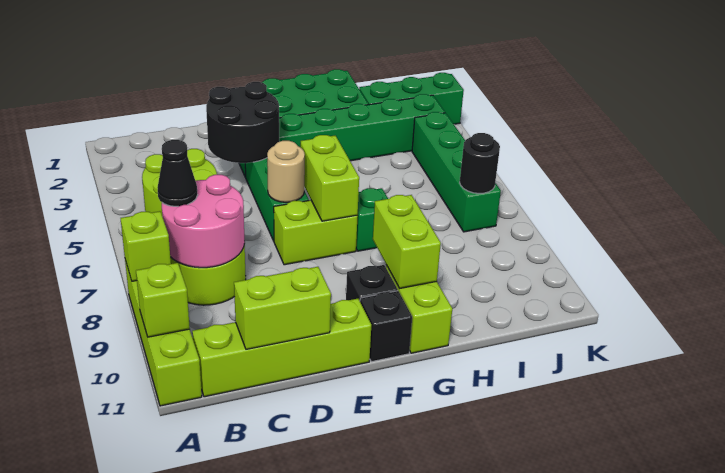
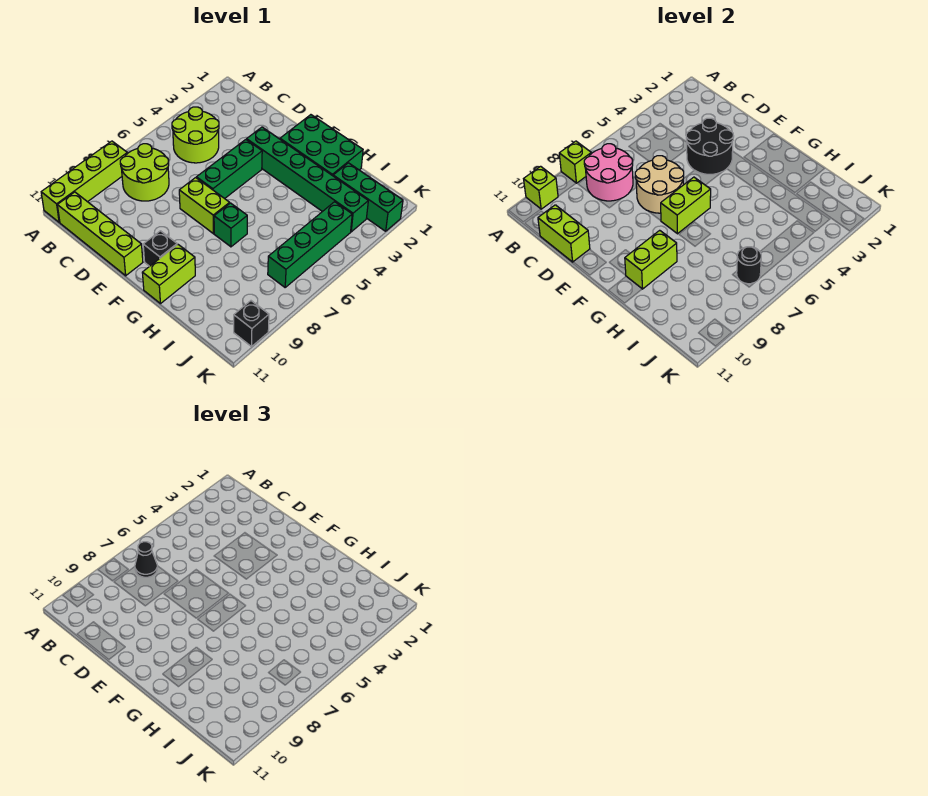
tan round brick E6 level 2 -> tan round brick D6:E7 level 2
black brick F11 level 1 -> black brick K10 level 1

